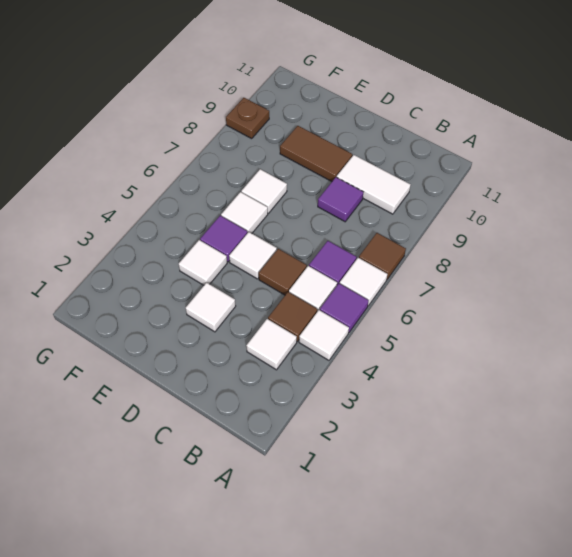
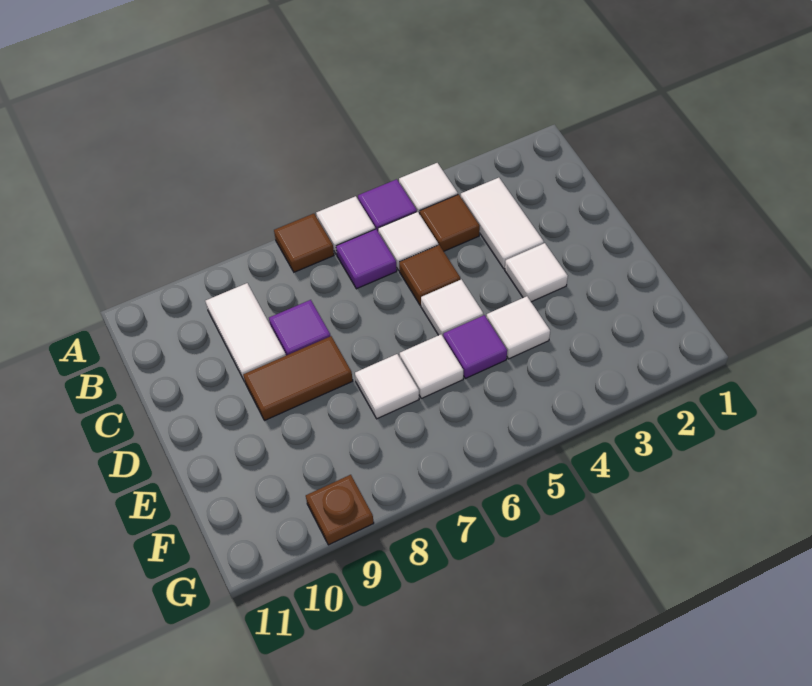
white tile B3 level 1 -> white tile B3:C3 level 1
brown tile D9:E9 level 1 -> brown tile D8:D9 level 1

